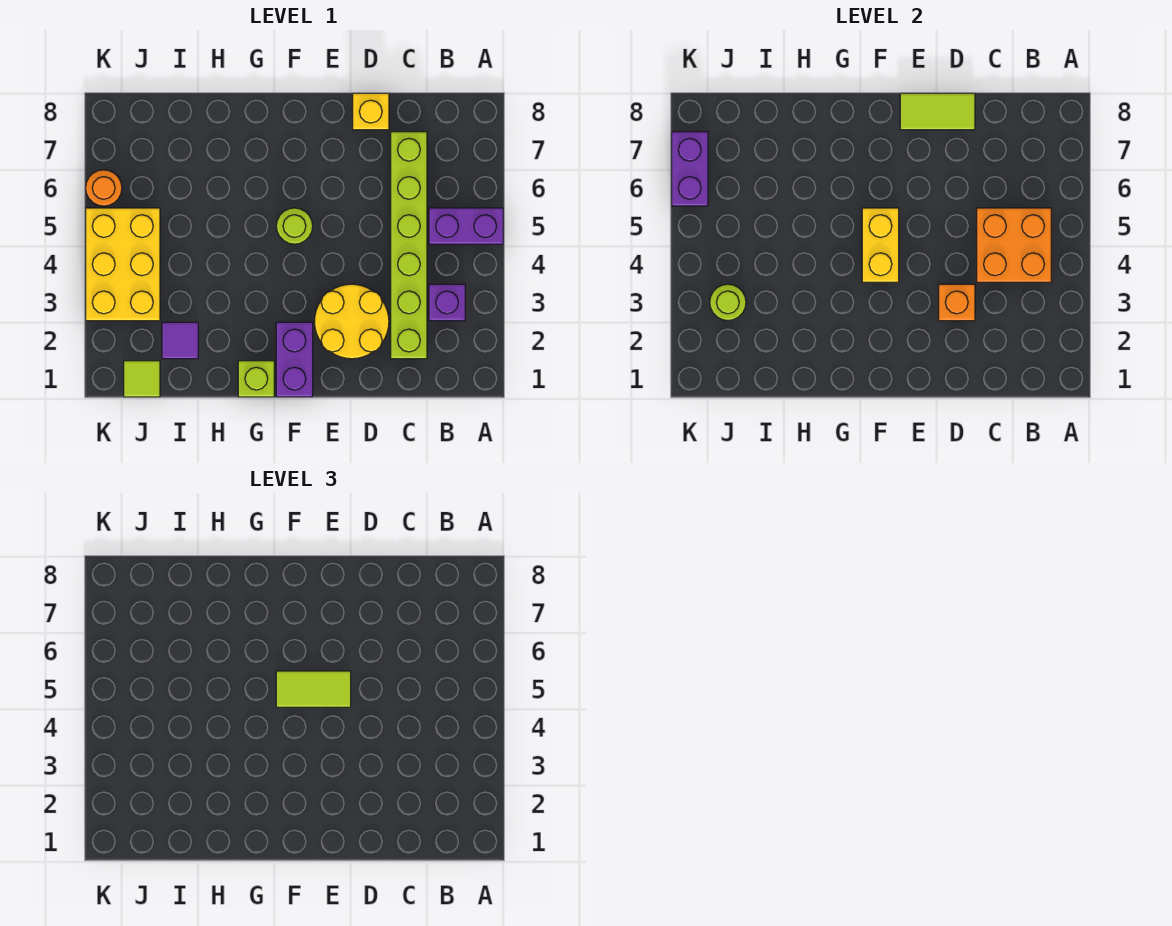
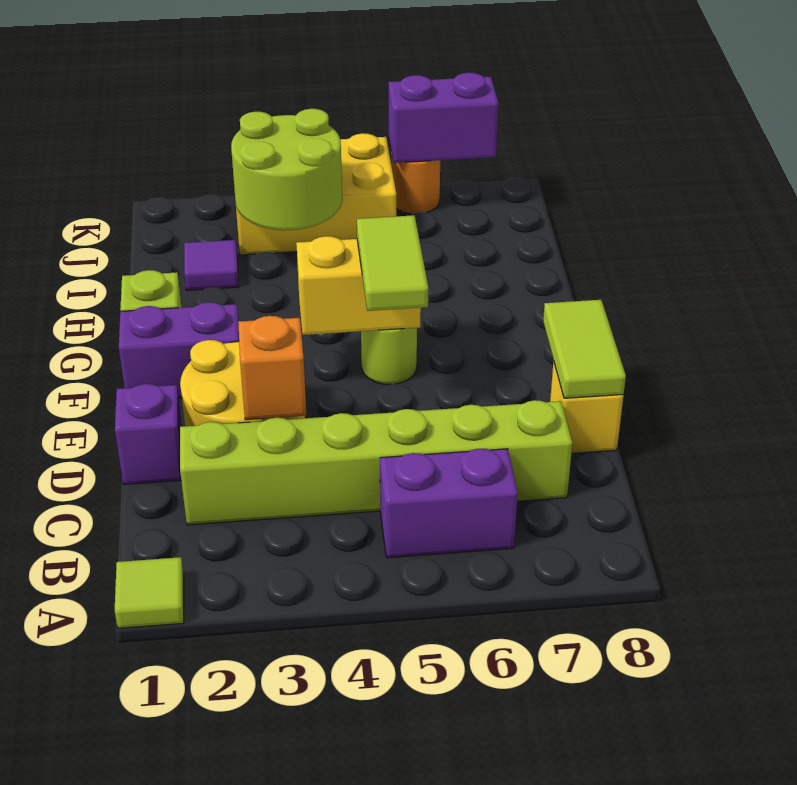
purple brick A5:B5 level 1 -> purple brick B5:B6 level 1
purple brick B3 level 1 -> purple brick D1 level 1
orange brick B4:C5 level 2 -> none
lime tile J1 level 1 -> lime tile A1 level 1
lime round brick J3 level 2 -> lime round brick I3:J4 level 2

